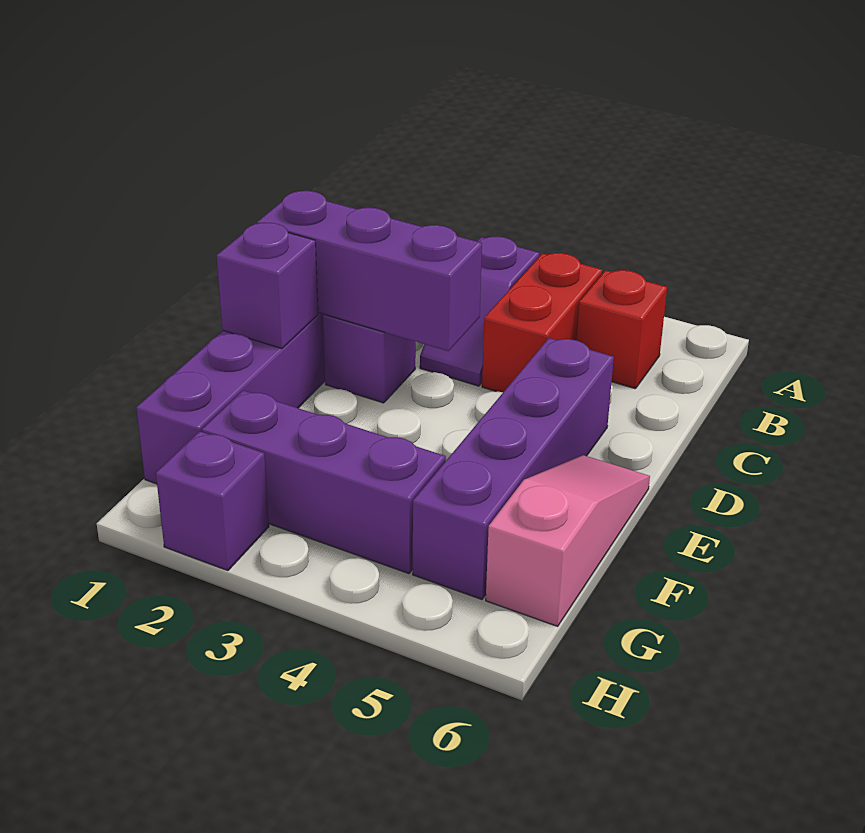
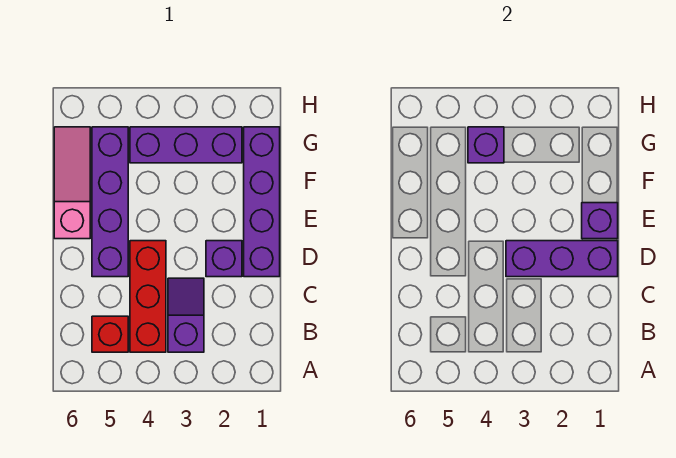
red brick B4:C4 level 1 -> red brick B4:D4 level 1
pink slope E6:G6 level 1 top G -> pink slope E6:G6 level 1 top E
purple brick H2 level 1 -> purple brick G4 level 2

